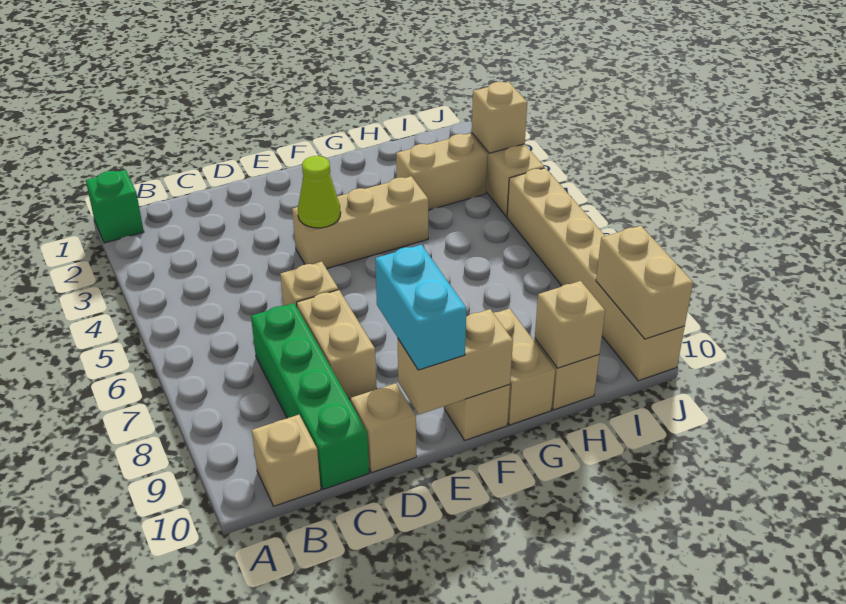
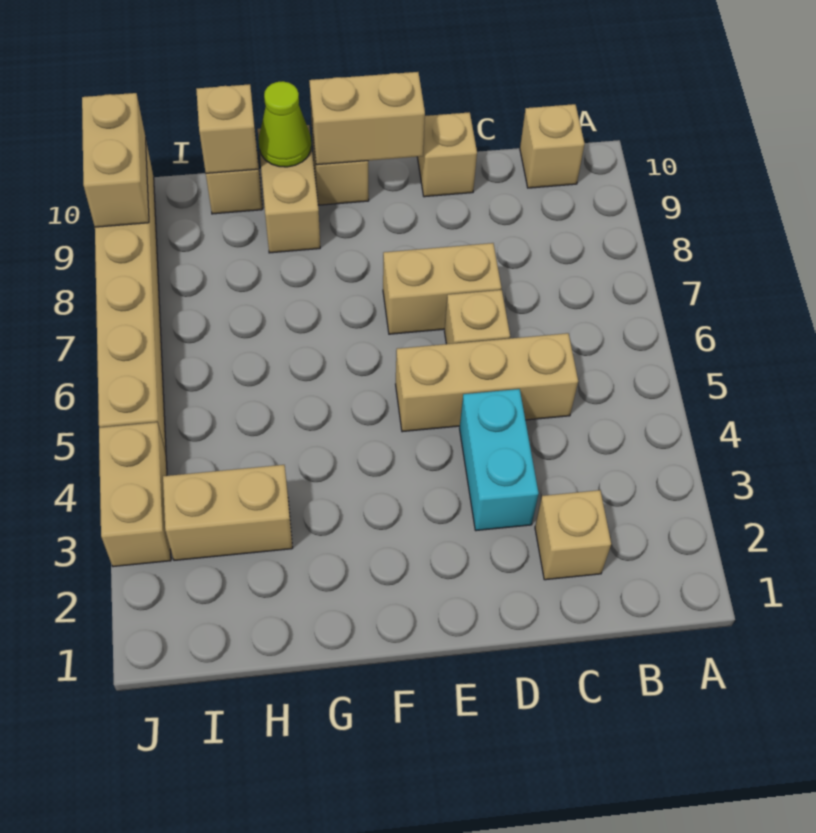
green brick A1 level 1 -> none
green brick C7:C10 level 1 -> none
tan brick D7:D8 level 1 -> tan brick D7:E7 level 1
tan brick E4:G4 level 1 -> tan brick C5:E5 level 1
lime cone E4 level 2 -> lime cone G10 level 2
cyan brick E9:E10 level 3 -> cyan brick D3:D4 level 1
tan brick J3 level 2 -> tan brick C2 level 1

